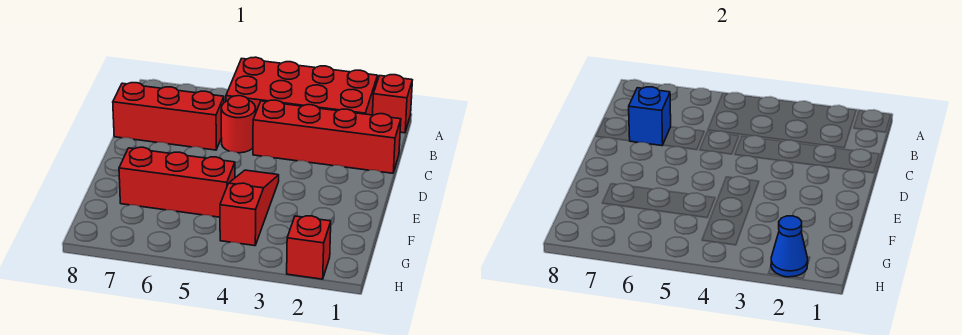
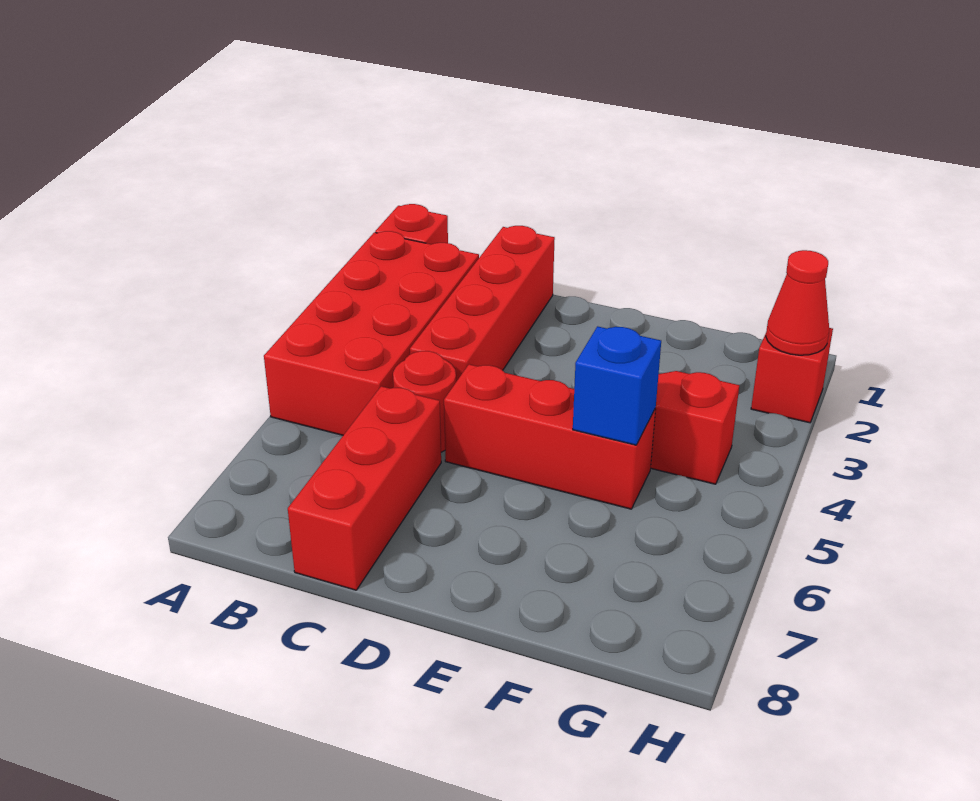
blue brick C7 level 2 -> blue brick F5 level 2
red brick F5:F7 level 1 -> red brick D5:F5 level 1
blue cone H2 level 2 -> red cone H2 level 2

